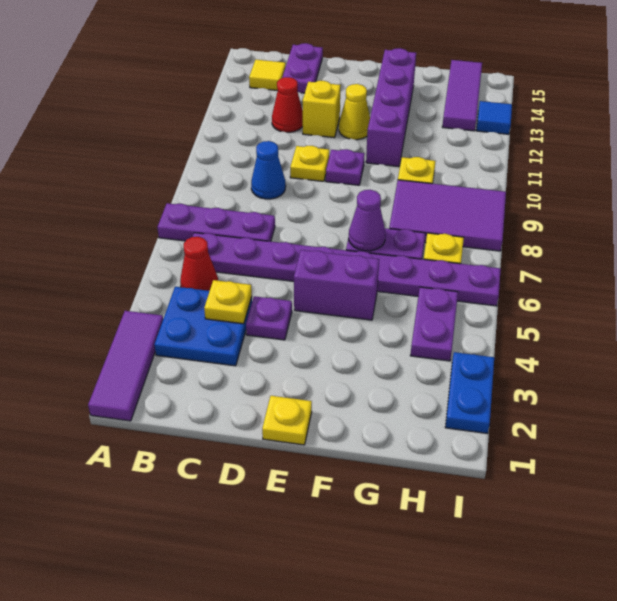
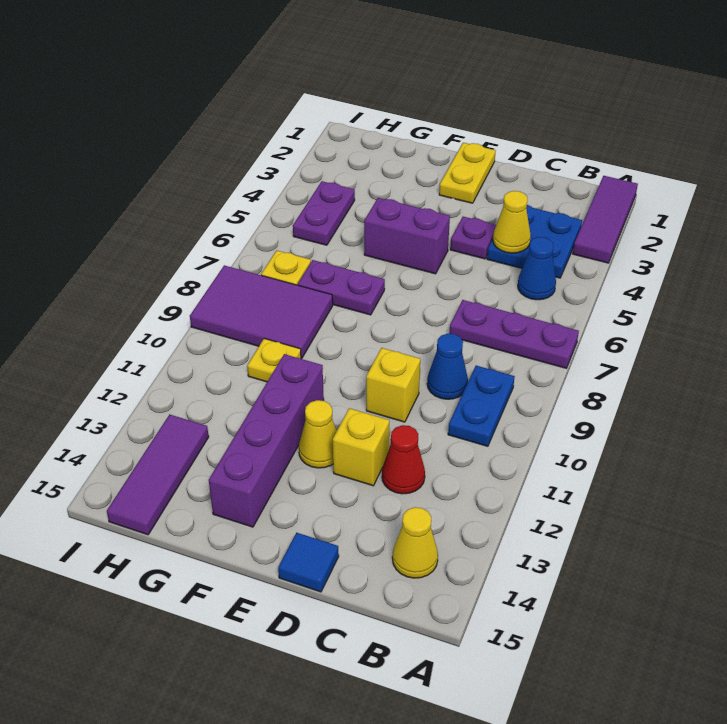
red cone B5 level 1 -> blue cone B5 level 1
purple plate B6:I6 level 1 -> none
yellow tile B14 level 1 -> yellow cone B14 level 1
yellow plate C4 level 2 -> yellow cone C4 level 2
purple plate C14:C15 level 1 -> none
yellow plate D10 level 1 -> yellow brick D10 level 1
yellow plate E1 level 1 -> yellow plate E1:E2 level 1
purple plate E10 level 1 -> none
purple cone F7 level 2 -> none
blue plate I2:I3 level 1 -> blue plate B9:B10 level 1
blue tile I13 level 1 -> blue tile D15 level 1

